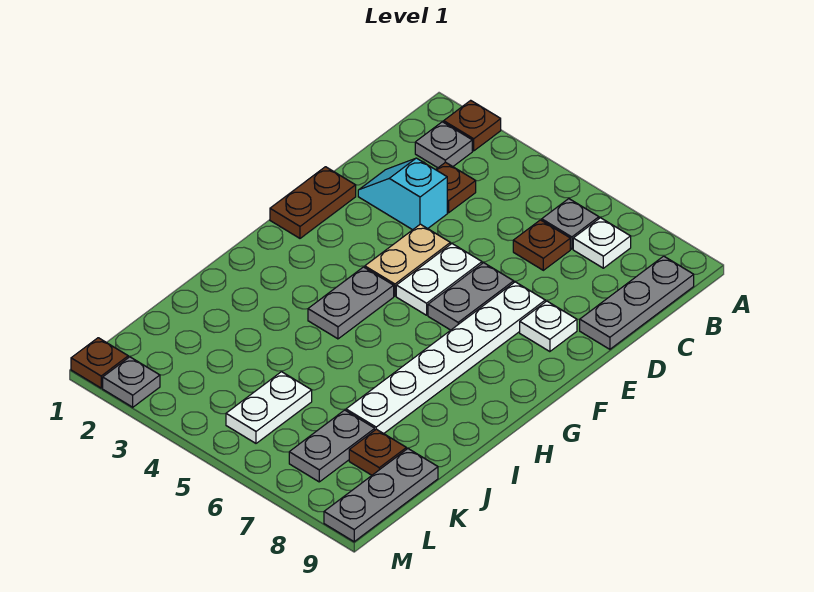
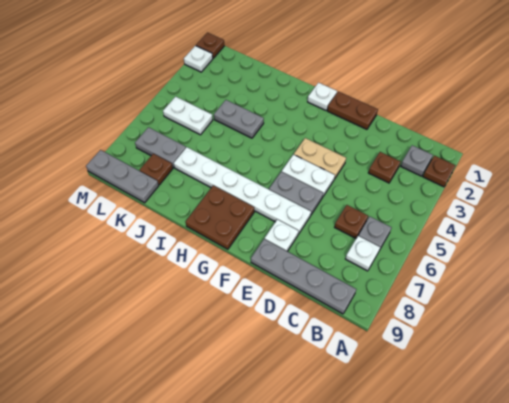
grey plate B9:D9 level 1 -> grey plate B9:E9 level 1
cyan slope D2:D3 level 1 top 3 -> none
none -> white plate G1 level 1
grey plate G4:H4 level 1 -> grey plate I4:J4 level 1
none -> brown plate G8:H9 level 1
grey plate M2 level 1 -> white plate M2 level 1

